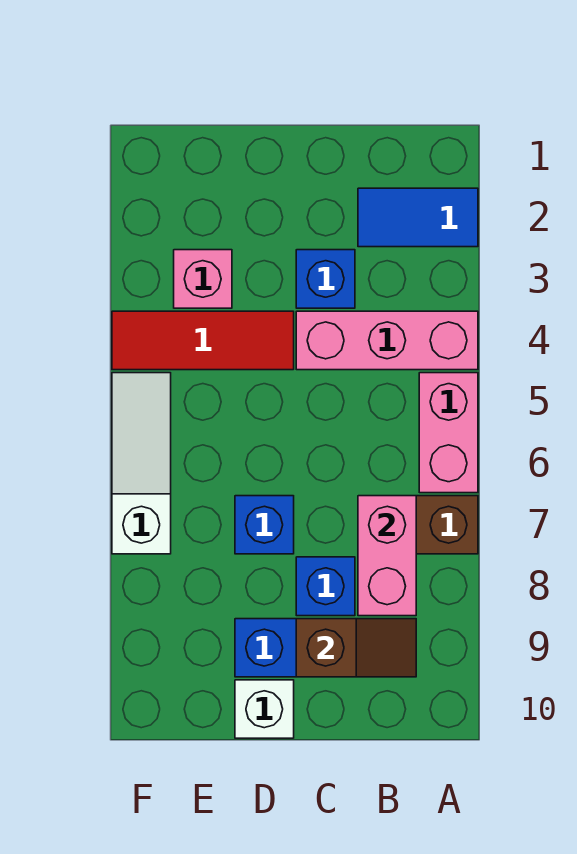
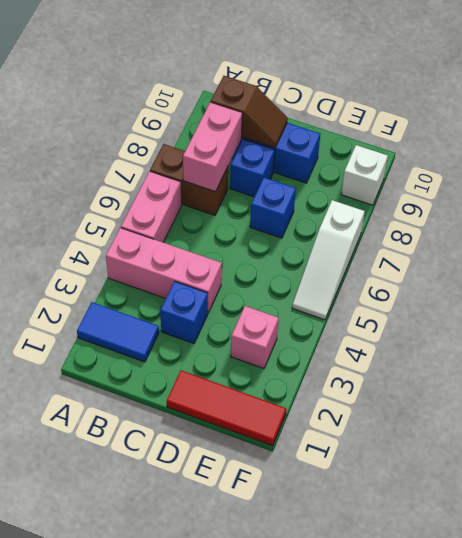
brown slope B9:C9 level 2 top C -> brown slope B9:C9 level 2 top B
red tile D4:F4 level 1 -> red tile D1:F1 level 1
white brick D10 level 1 -> white brick F9 level 1

